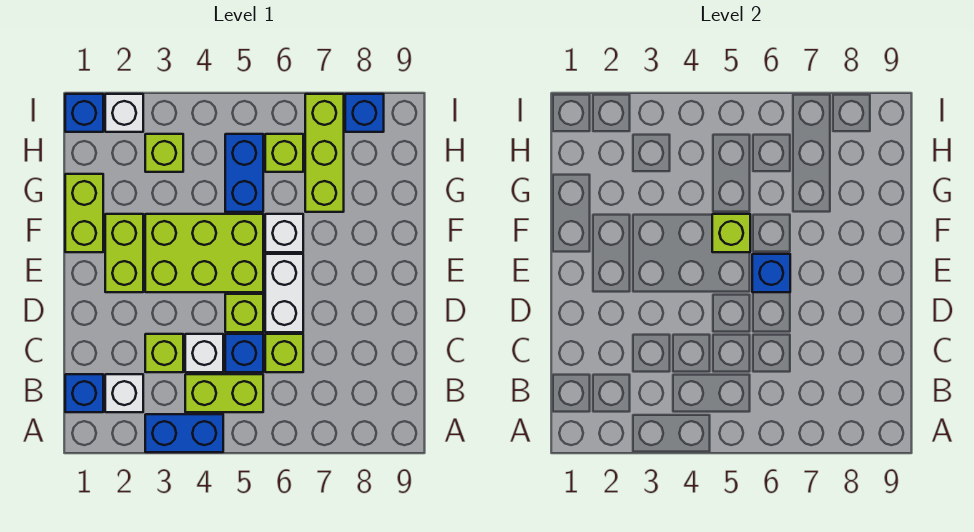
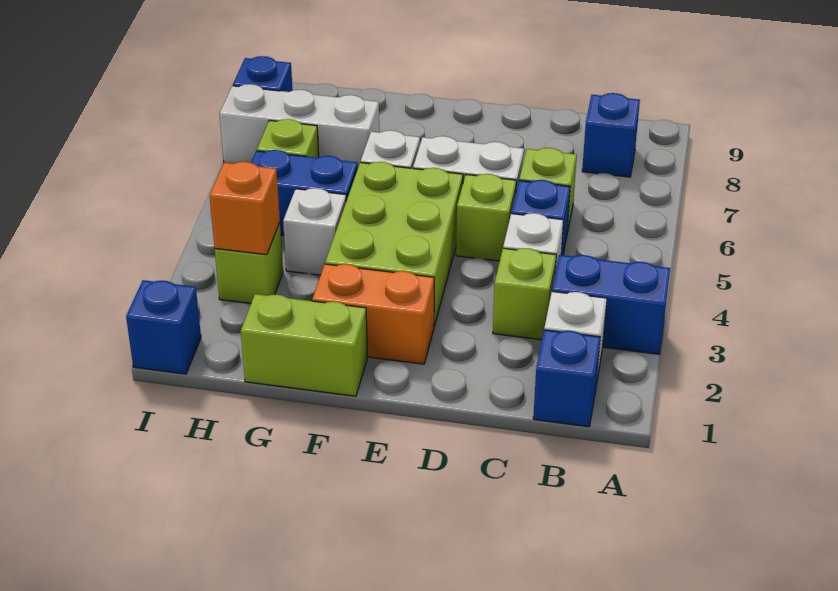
blue brick A3:A4 level 1 -> blue brick A3:B3 level 1
lime brick B4:B5 level 1 -> none
lime brick E2:F2 level 1 -> orange brick E2:F2 level 1
blue brick E6 level 2 -> blue brick B8 level 1
lime brick F5 level 2 -> none
lime brick G7:I7 level 1 -> white brick G7:I7 level 1
none -> orange brick H3 level 2
white brick I2 level 1 -> white brick G4 level 1

